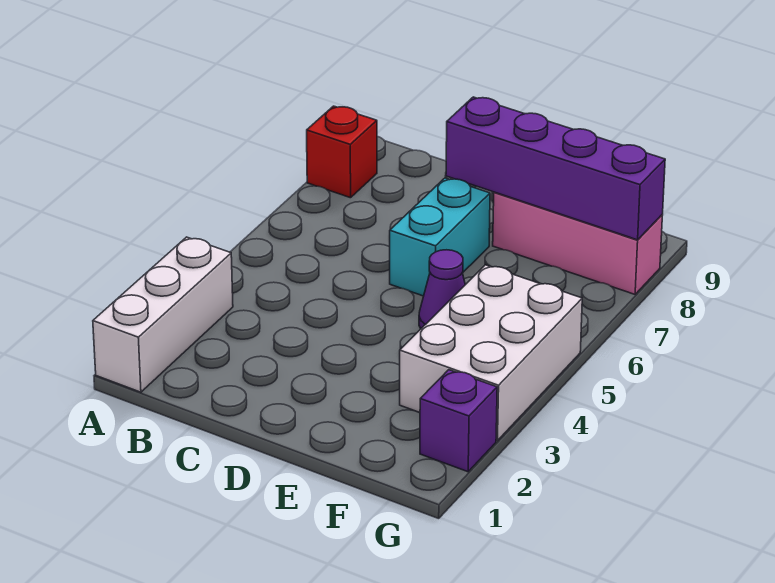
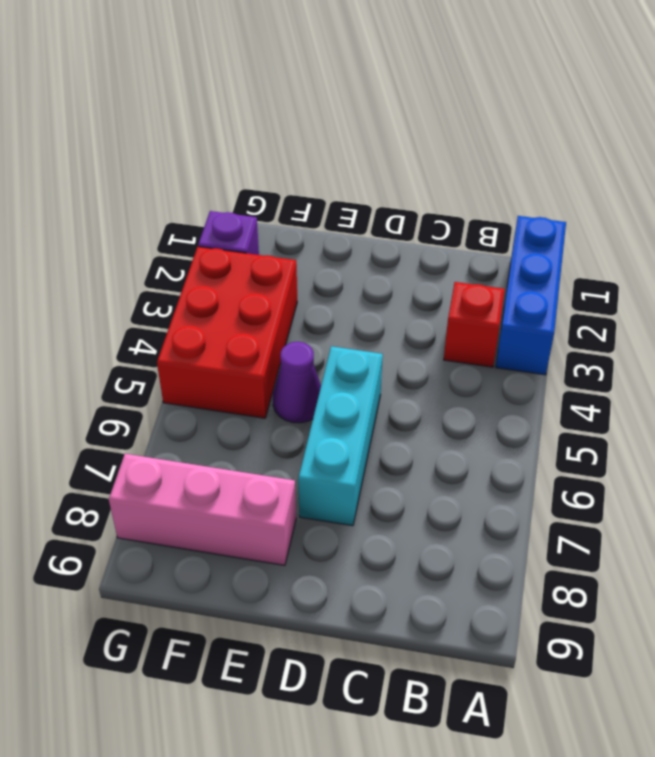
white brick A1:A3 level 1 -> blue brick A1:A3 level 1
red brick A8 level 1 -> red brick B3 level 1
cyan brick D6:D7 level 1 -> cyan brick D5:D7 level 1
purple brick D8:G8 level 2 -> none
white brick F3:G5 level 1 -> red brick F3:G5 level 1

